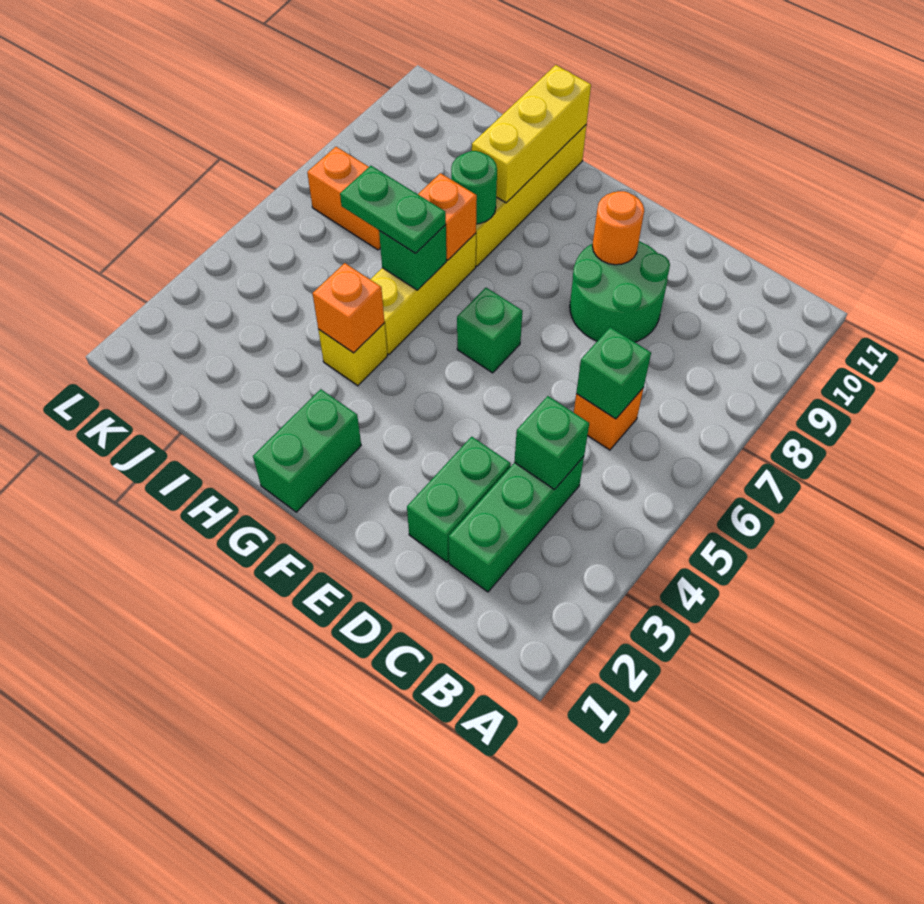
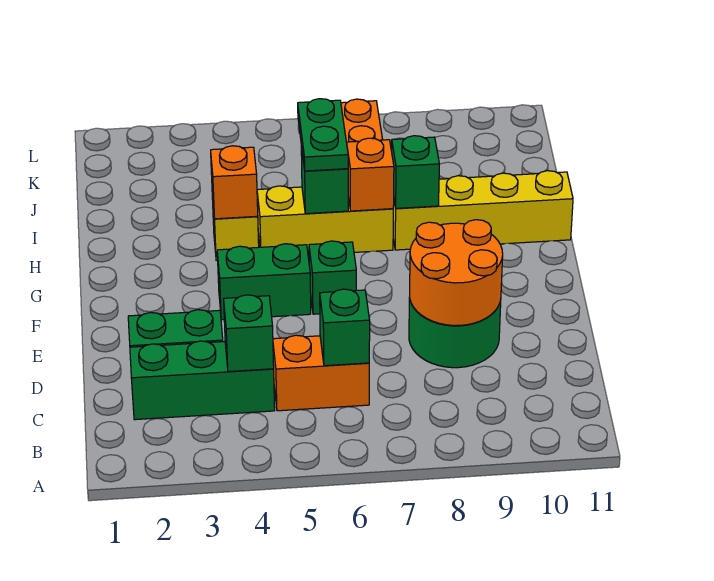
orange brick C6 level 1 -> orange brick C5:C6 level 1
orange round brick E9 level 2 -> orange round brick D8:E9 level 2
green brick G1:G2 level 1 -> green brick F4:F5 level 1
green round brick H8 level 2 -> green brick H8 level 2
yellow brick H9:H11 level 2 -> none

